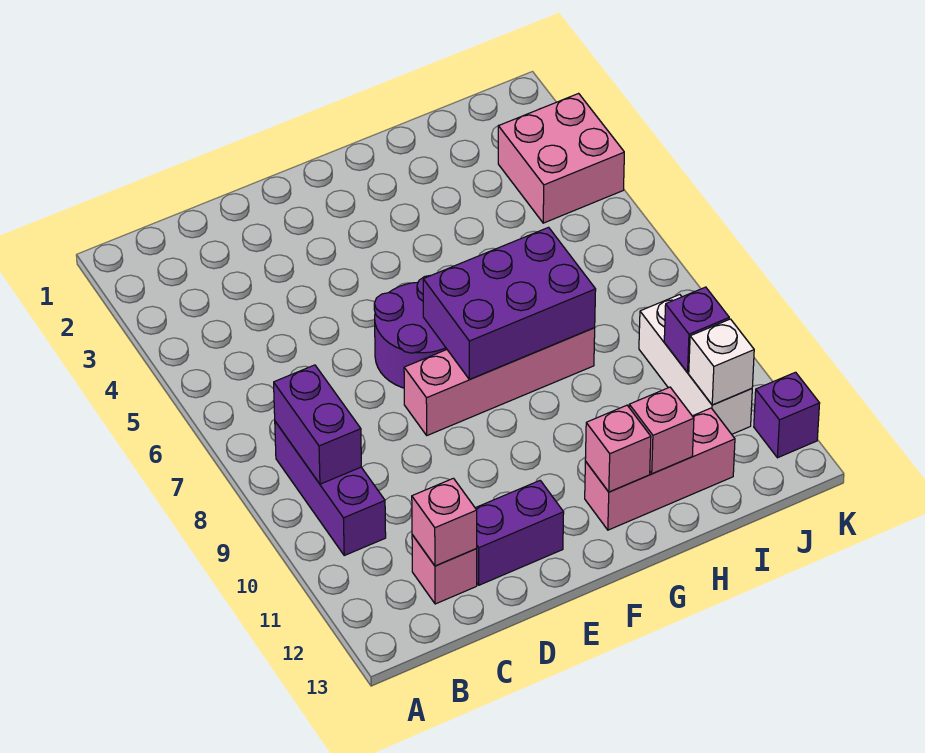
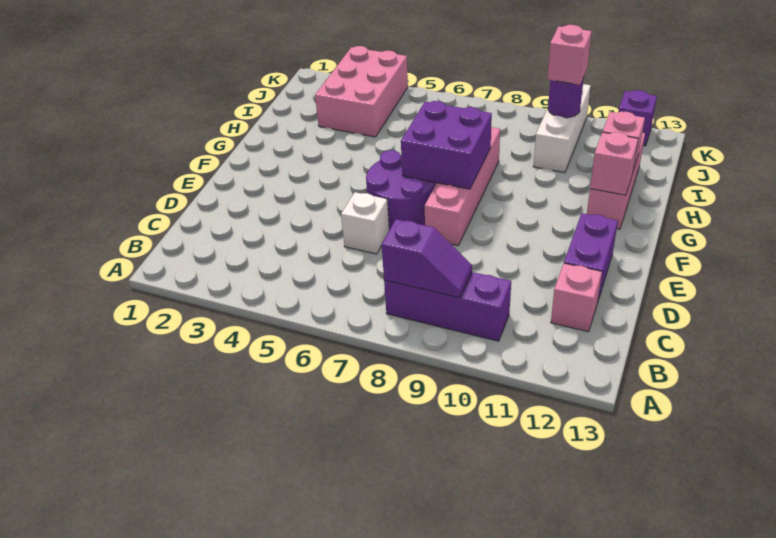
purple brick B8:B9 level 2 -> purple slope B8:B9 level 2 top 8
pink brick C12 level 2 -> pink brick J10 level 3
purple brick F7:H8 level 2 -> purple brick F7:G8 level 2
pink brick J3:K4 level 1 -> pink brick I3:K4 level 1
white brick J9:J11 level 1 -> white brick I10:K10 level 1
purple brick J10 level 2 -> purple round brick J10 level 2
white brick J11 level 2 -> white brick D6 level 1

